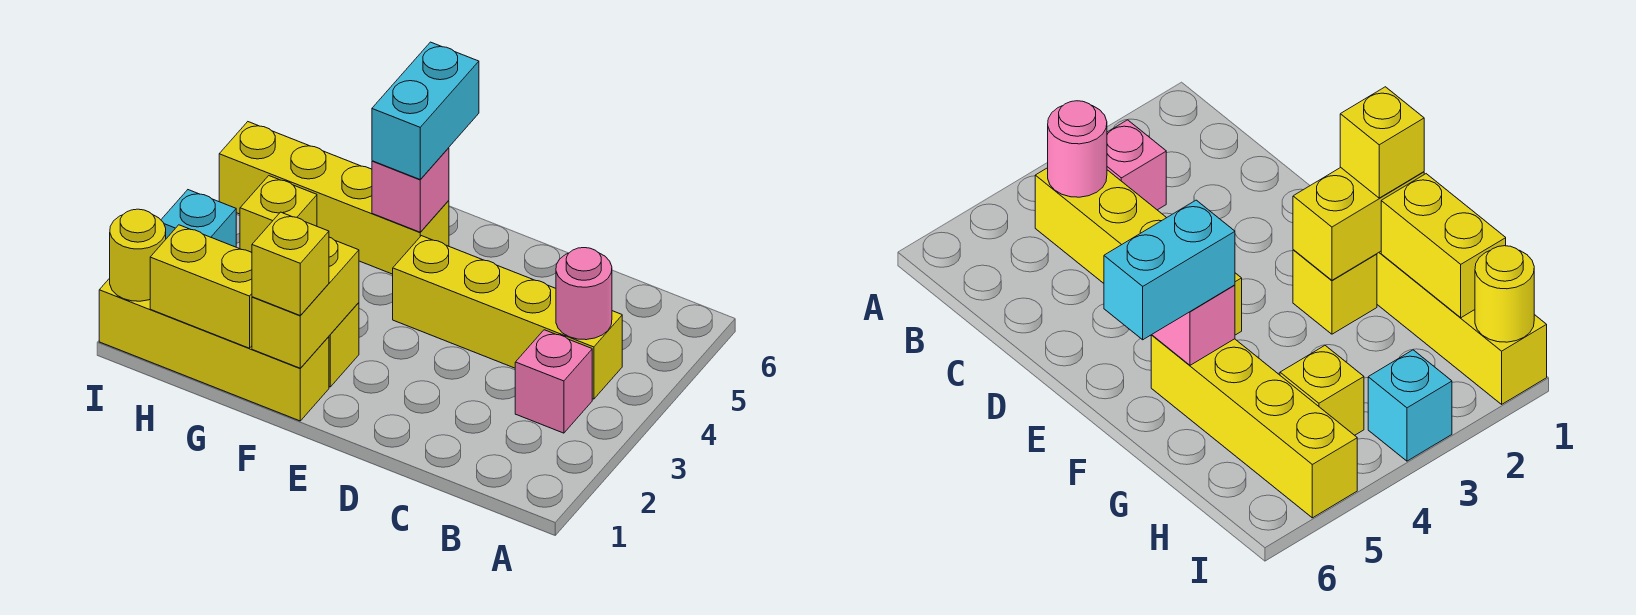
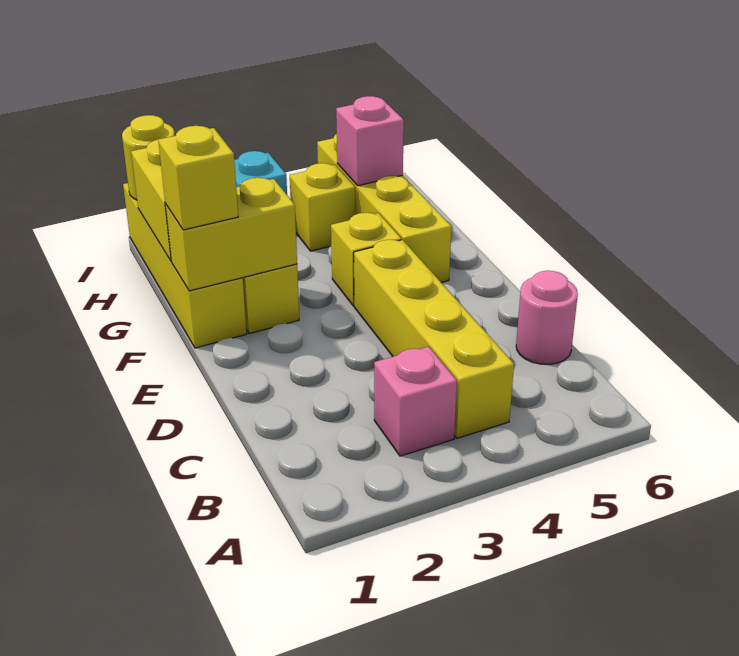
pink round brick B4 level 2 -> pink round brick C6 level 1
none -> yellow brick F4 level 1
pink brick F5 level 2 -> pink brick H5 level 2
cyan brick F5:F6 level 3 -> none

